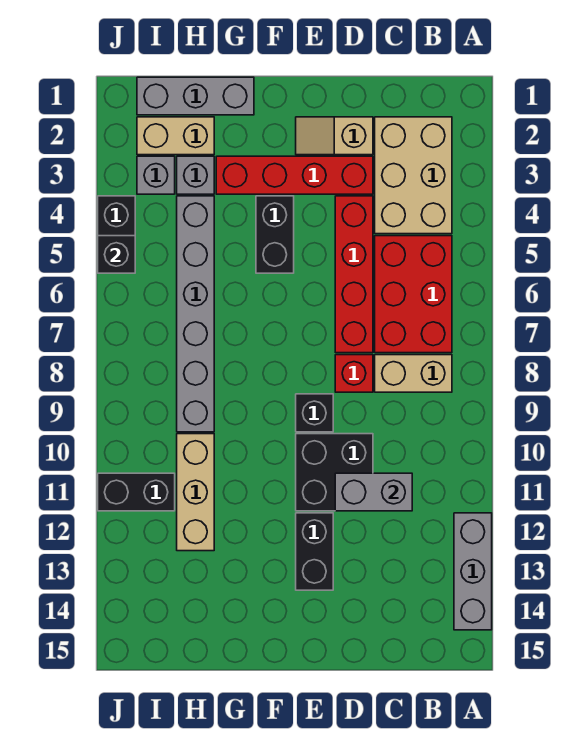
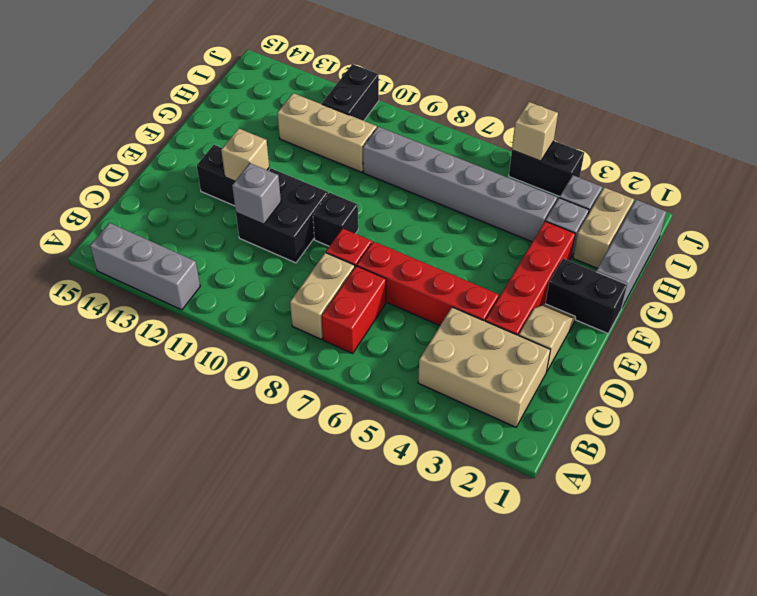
red brick B5:C7 level 1 -> red brick B7:C7 level 1
grey brick C11:D11 level 2 -> grey brick D11 level 2
none -> tan brick E12 level 2
black brick F4:F5 level 1 -> black brick F1:F2 level 1
black brick J5 level 2 -> tan brick J5 level 2

